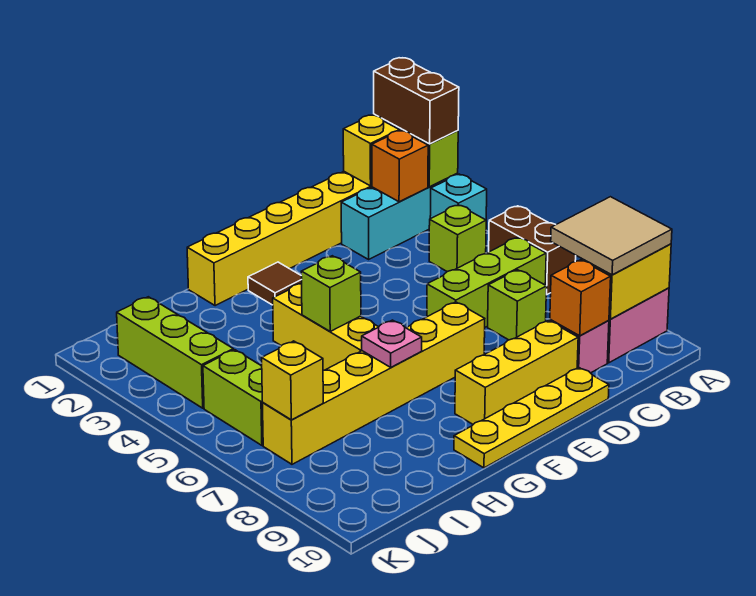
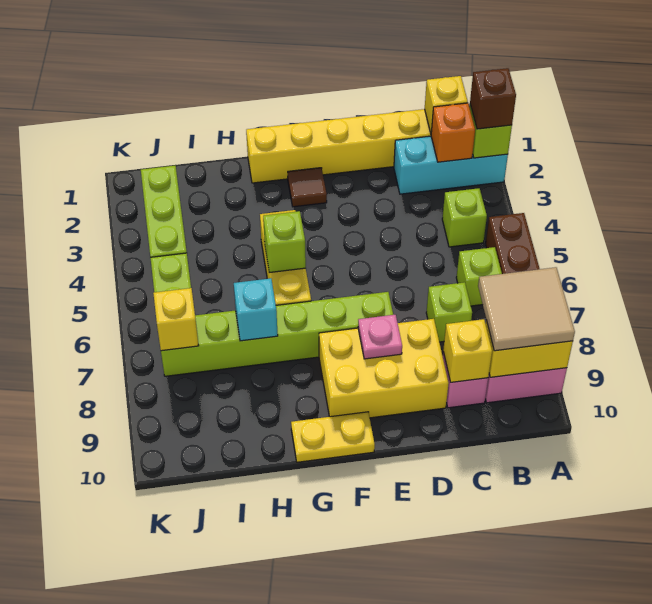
brown brick A1:A2 level 3 -> brown brick A2 level 3
cyan brick A3 level 1 -> cyan brick H7 level 2
lime brick B6:D6 level 1 -> lime brick B6 level 1
orange brick C9 level 2 -> yellow brick C9 level 2
yellow brick D9:F9 level 1 -> yellow brick D8:F9 level 1
yellow plate D10:G10 level 1 -> yellow plate F10:G10 level 1
yellow brick E7:J7 level 1 -> lime brick E7:J7 level 1
pink plate G7 level 2 -> pink plate E8 level 2

